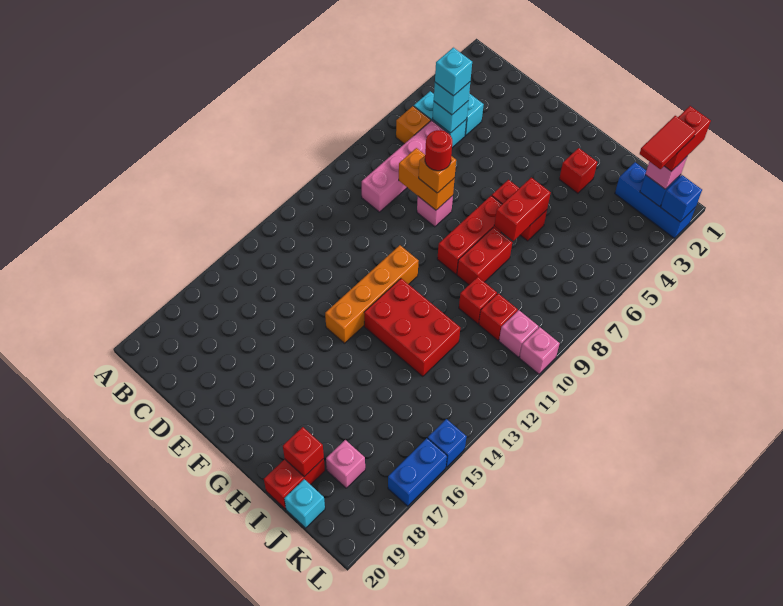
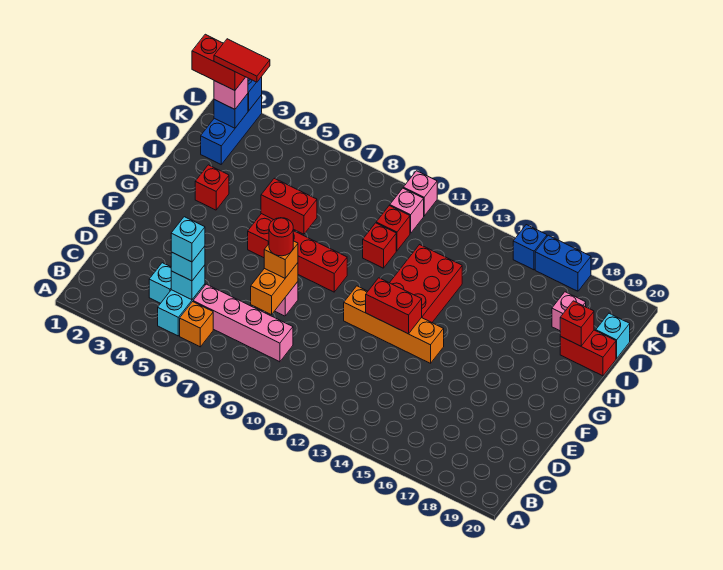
red brick H8:H9 level 1 -> red brick F12:F13 level 2

